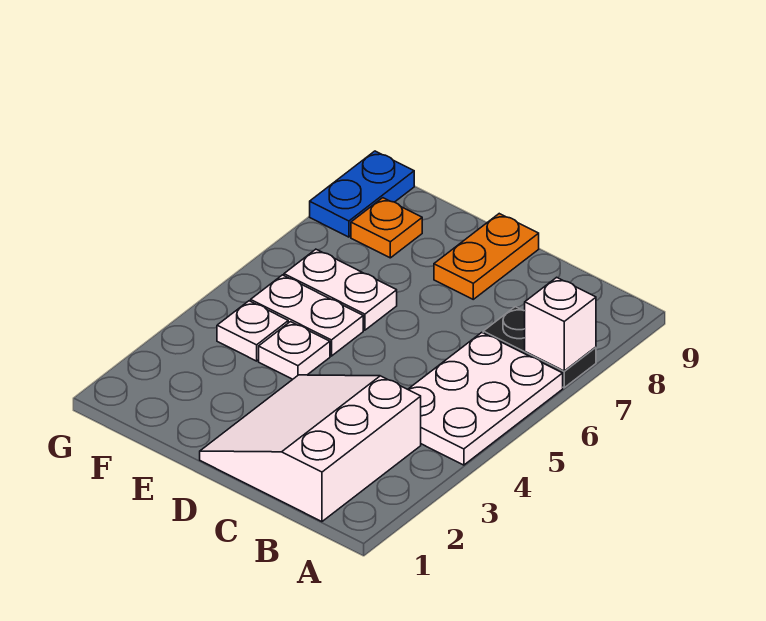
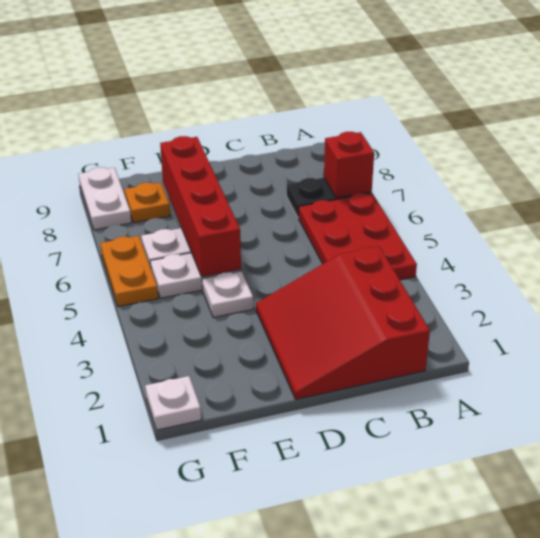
white plate A4:B6 level 1 -> red plate A4:B6 level 1
white brick A7 level 2 -> red brick A7 level 2
white slope B1:D3 level 1 top B -> red slope B1:D3 level 1 top B
orange plate D8:D9 level 1 -> orange plate G5:G6 level 1
none -> red brick E5:E8 level 2
white plate F4 level 1 -> white plate G1 level 1
blue plate G8:G9 level 1 -> white plate G8:G9 level 1

